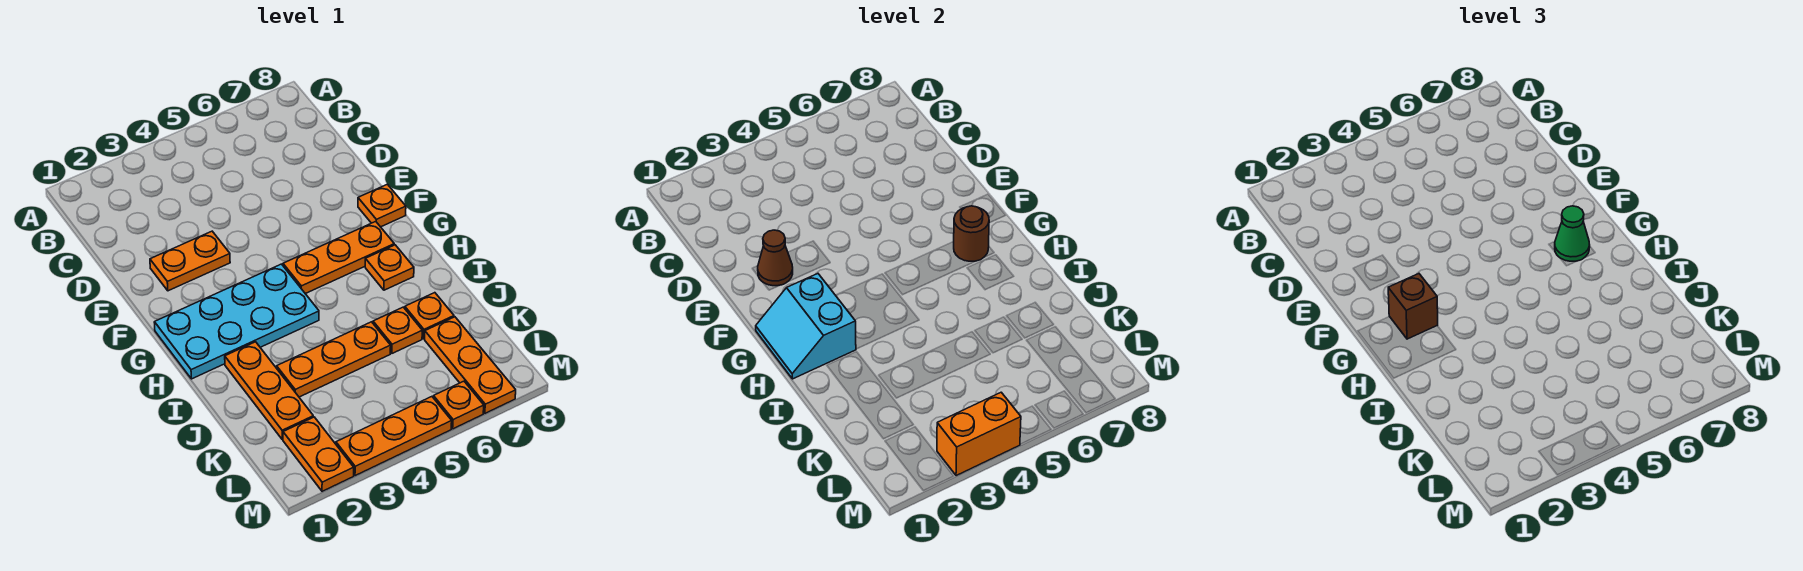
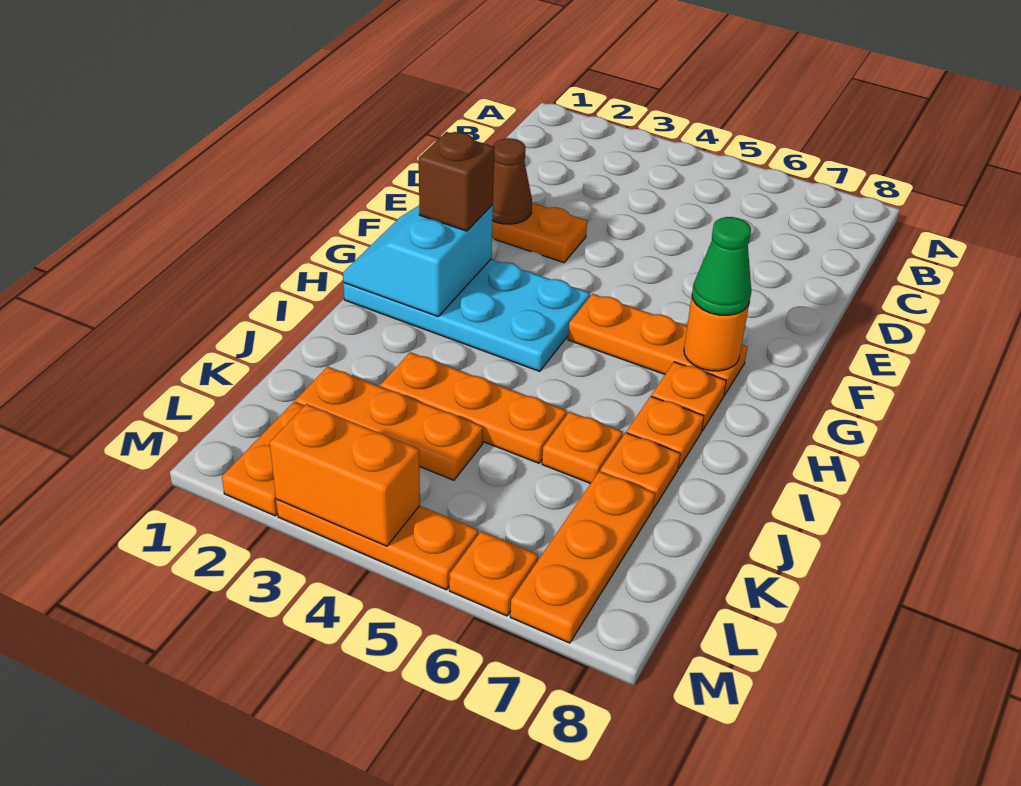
orange plate F8 level 1 -> orange plate I7 level 1
brown round brick G7 level 2 -> orange round brick G7 level 2
orange plate I2:K2 level 1 -> orange plate K2:K4 level 1

